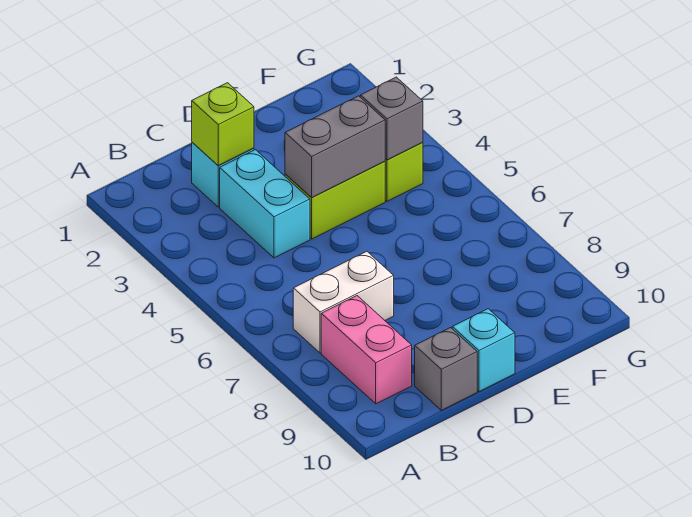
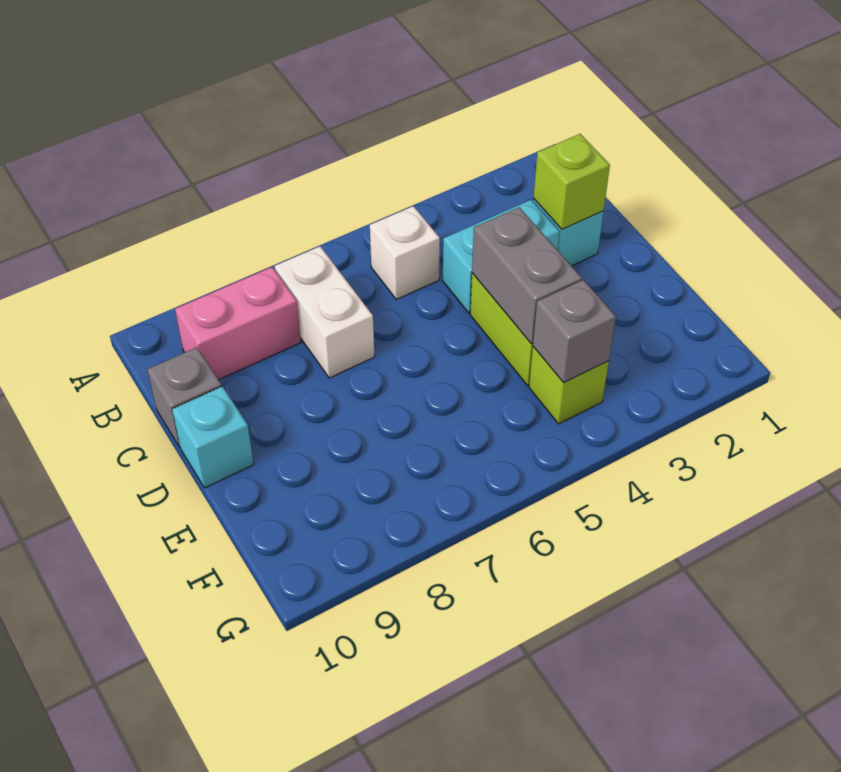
none -> white brick B5 level 1

